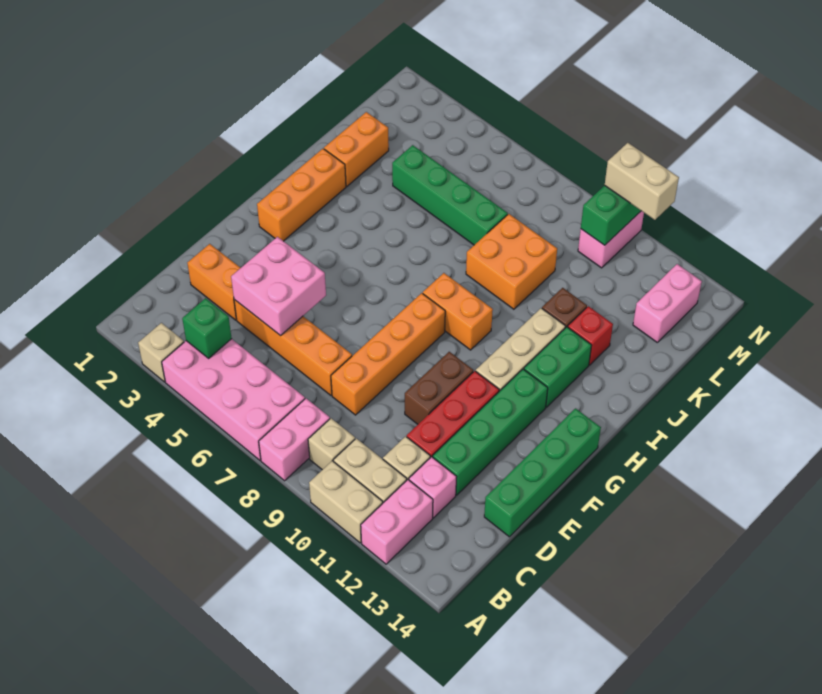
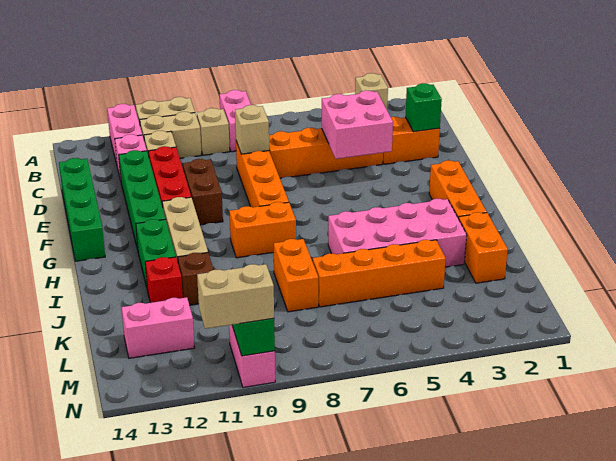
pink brick A4:B7 level 1 -> pink brick I3:J6 level 1
green brick B4 level 2 -> green brick D2 level 2
none -> tan brick D8 level 2
orange brick J8:K9 level 1 -> orange brick J8:K8 level 1
green brick K4:K7 level 1 -> orange brick K4:K7 level 1
pink brick L13:M13 level 1 -> pink brick L12:L13 level 1

